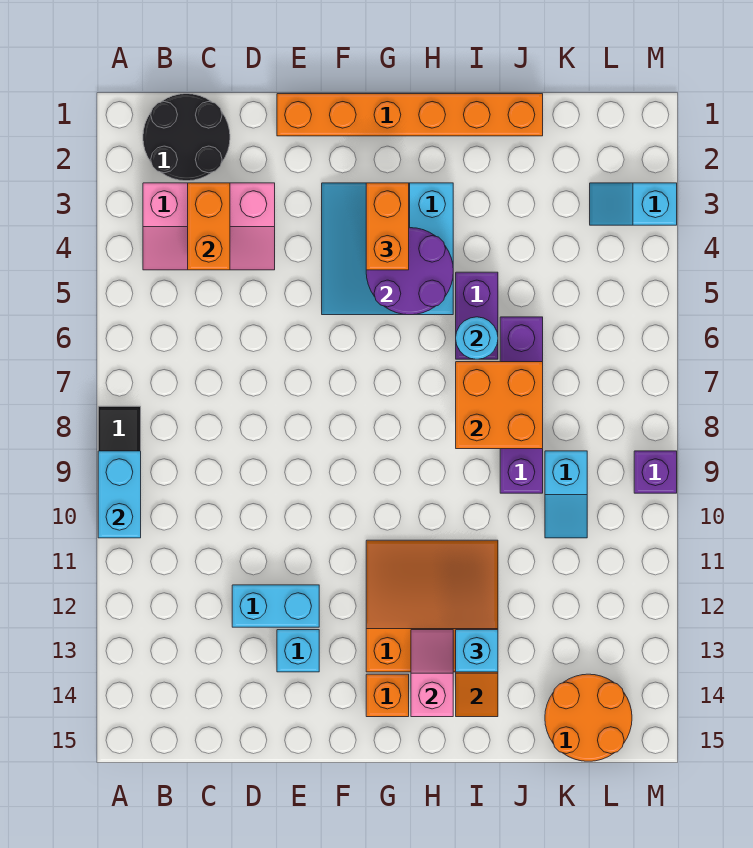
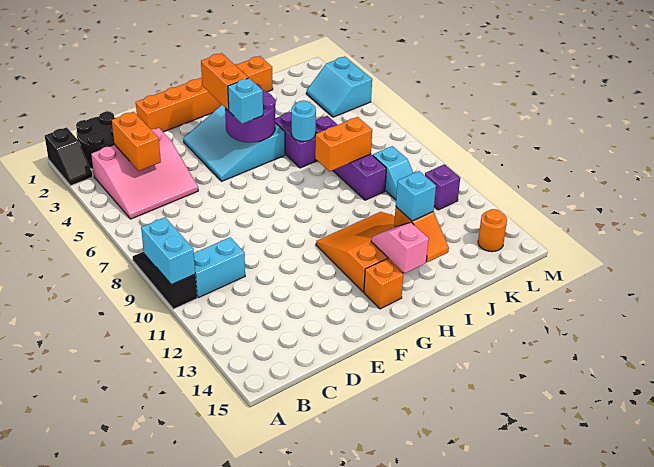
none -> black slope A1:A2 level 1 top 1
pink slope B3:D4 level 1 top 3 -> pink slope B3:D5 level 1 top 3
cyan brick D12:E12 level 1 -> cyan brick B10:C10 level 1
cyan brick E13 level 1 -> cyan brick G5 level 3
orange brick I7:J8 level 2 -> orange brick I8:J8 level 2
orange round brick K14:L15 level 1 -> orange round brick L14 level 1
cyan slope L3:M3 level 1 top M -> cyan slope L3:M4 level 1 top M
purple brick M9 level 1 -> purple brick L11 level 1

